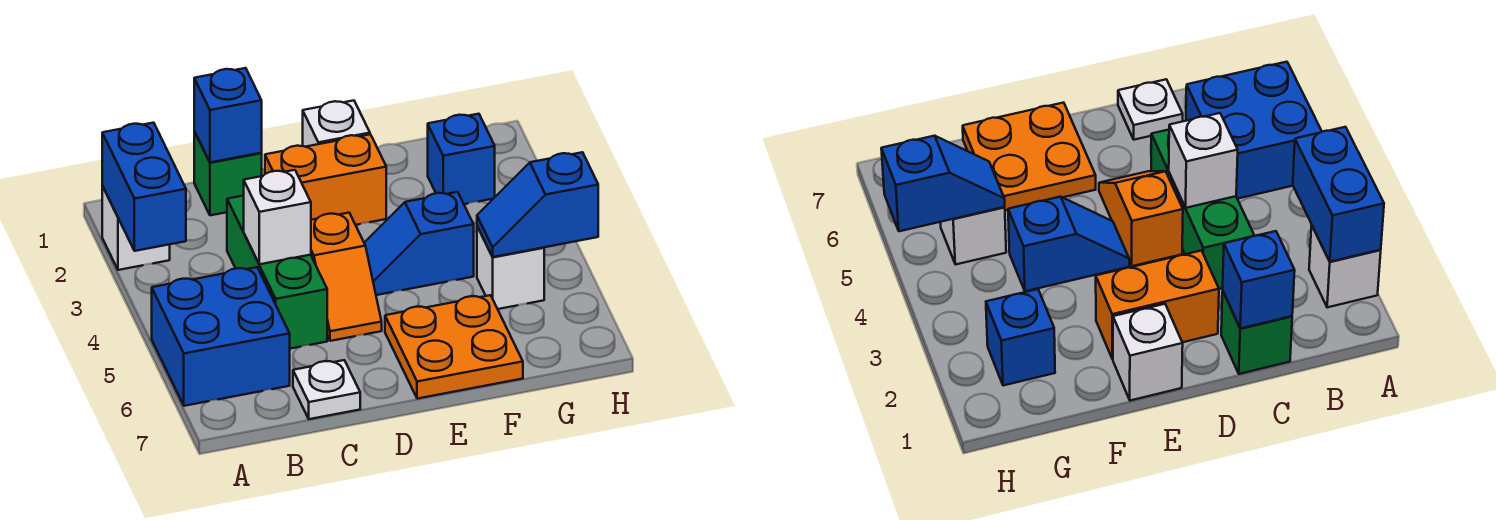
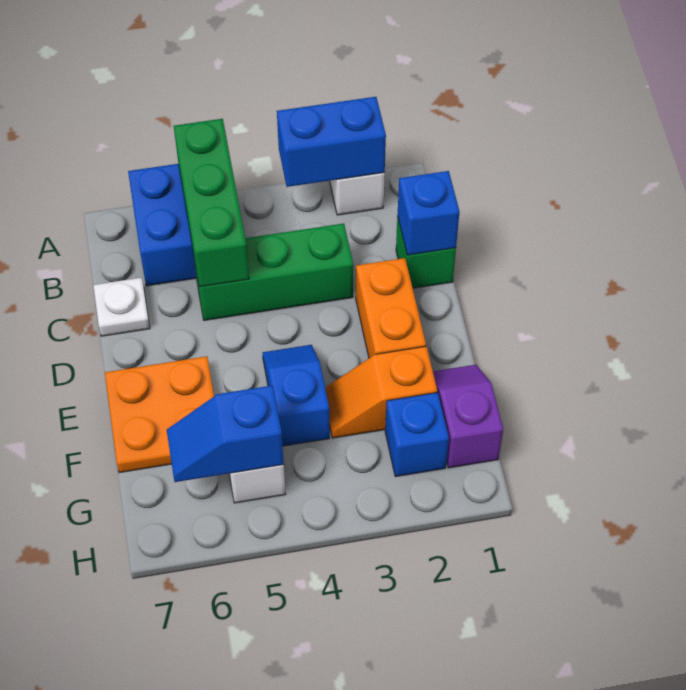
none -> green brick A5:C5 level 2
white brick C4 level 2 -> none
orange slope D4:D5 level 1 top 4 -> orange slope F2:F3 level 1 top 2
white brick E1 level 1 -> none
none -> purple slope F1:G1 level 1 top G
blue slope G5:H5 level 2 top H -> blue slope G5:G6 level 2 top 5

